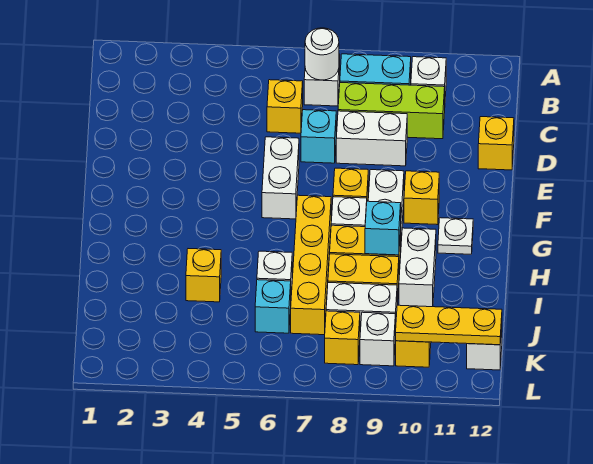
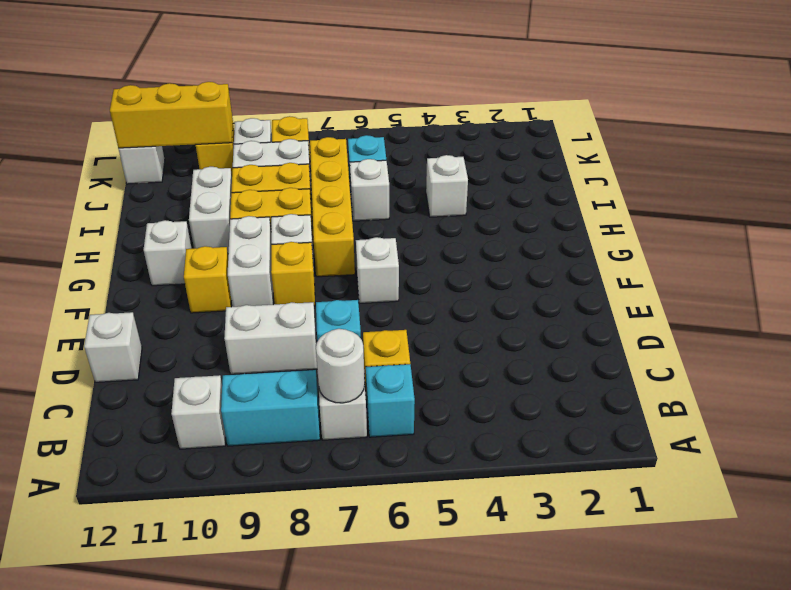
lime brick C8:C10 level 1 -> none
yellow brick D12 level 1 -> white brick D12 level 1
white brick E6:F6 level 1 -> white brick F6 level 1
white plate G11 level 1 -> white brick G11 level 1
cyan brick H9 level 2 -> cyan brick B6 level 1
yellow brick I4 level 1 -> white brick I4 level 1
yellow plate K10:K12 level 2 -> yellow brick K10:K12 level 2

